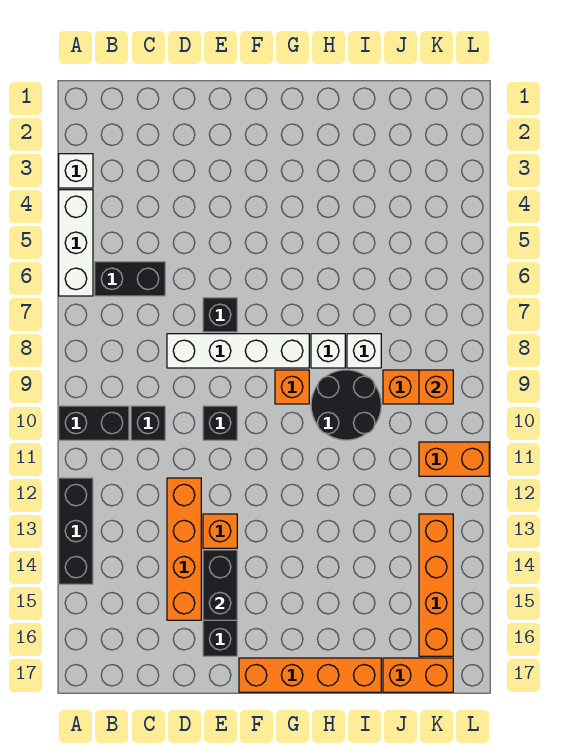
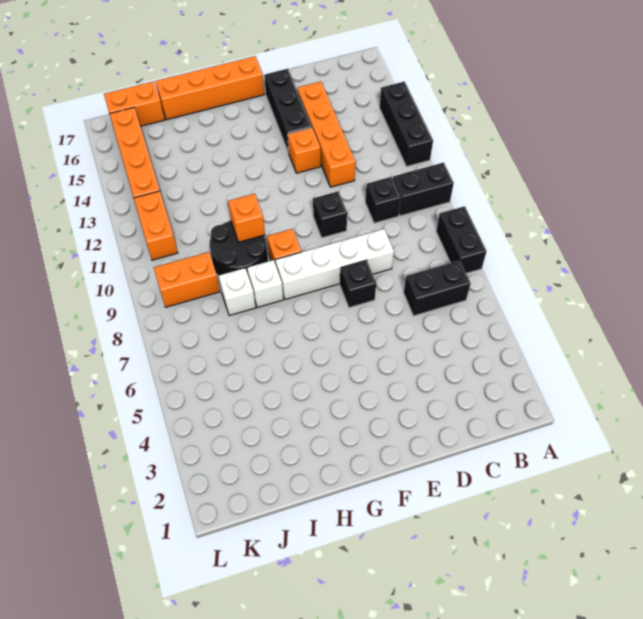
white brick A3 level 1 -> none
white brick A4:A6 level 1 -> none
black brick E14:E15 level 2 -> black brick A7:A8 level 1
orange brick K9 level 2 -> orange brick H10 level 2
orange brick K11:L11 level 1 -> orange brick K11:K12 level 1

